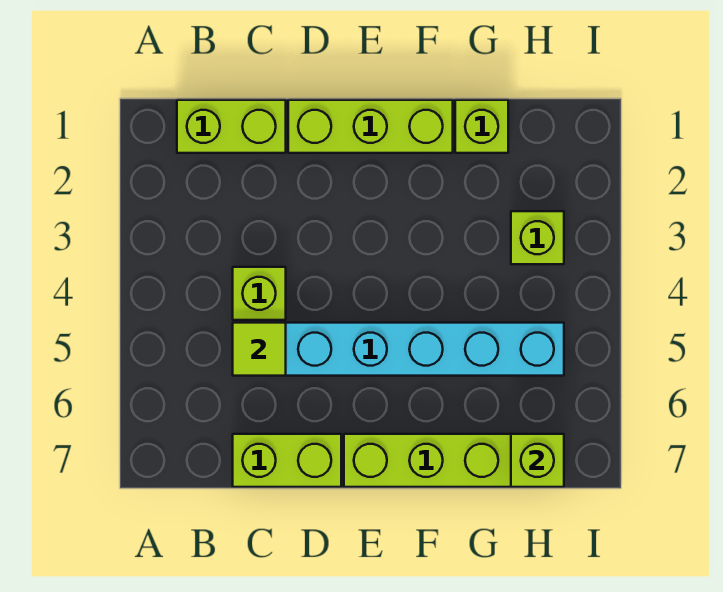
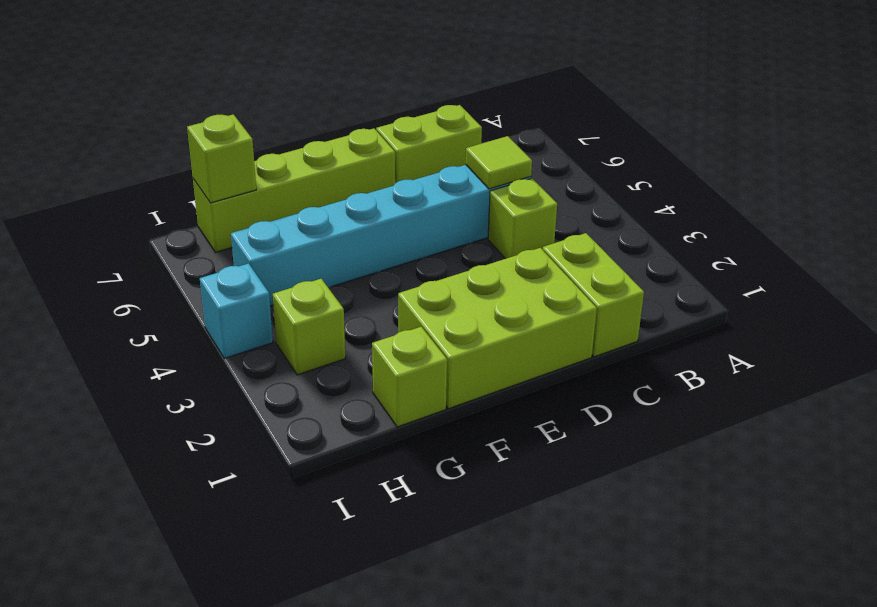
lime brick B1:C1 level 1 -> lime brick C1:C2 level 1
lime brick D1:F1 level 1 -> lime brick D1:F2 level 1
none -> cyan brick I4 level 1

